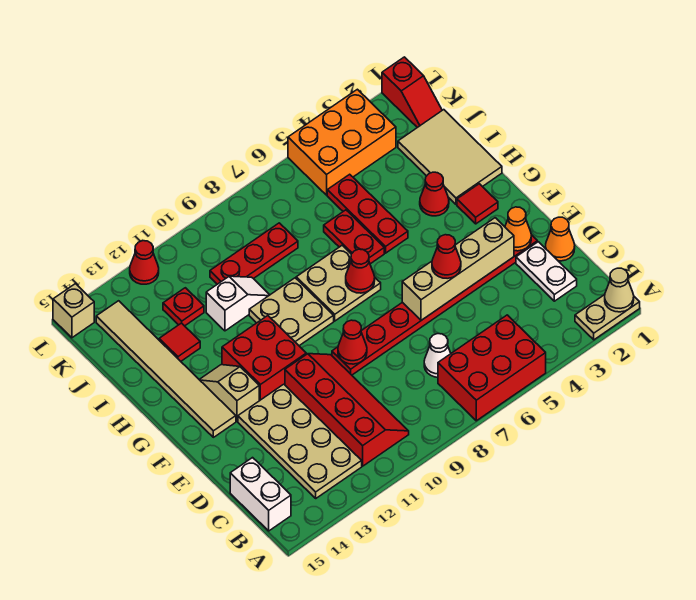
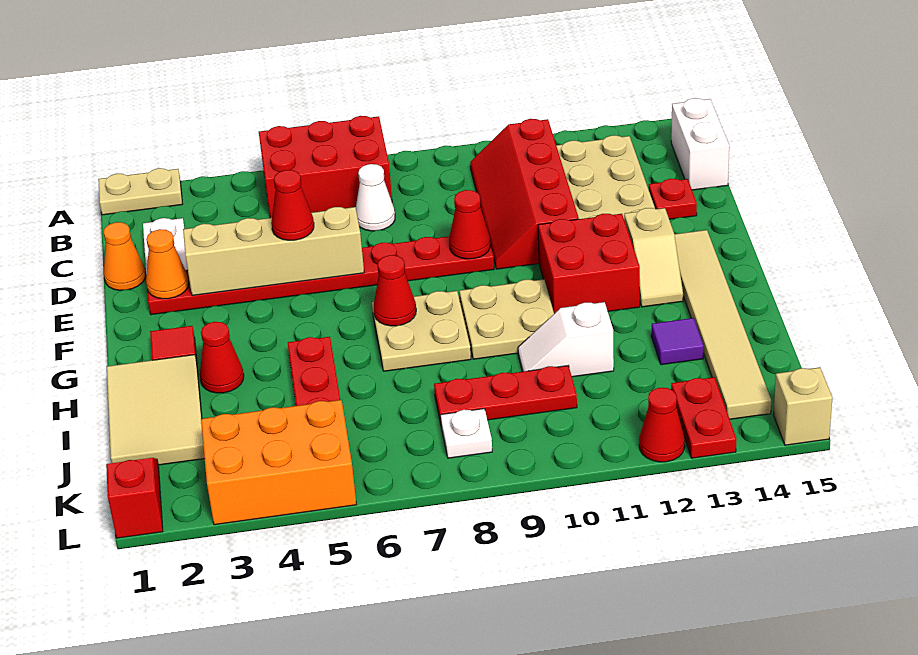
tan cone A1 level 2 -> none
red plate H6:I6 level 1 -> red plate K13:L13 level 1
red tile I13 level 1 -> purple tile I13 level 1
red plate J12 level 1 -> red plate D14 level 1
none -> white plate K8 level 1

